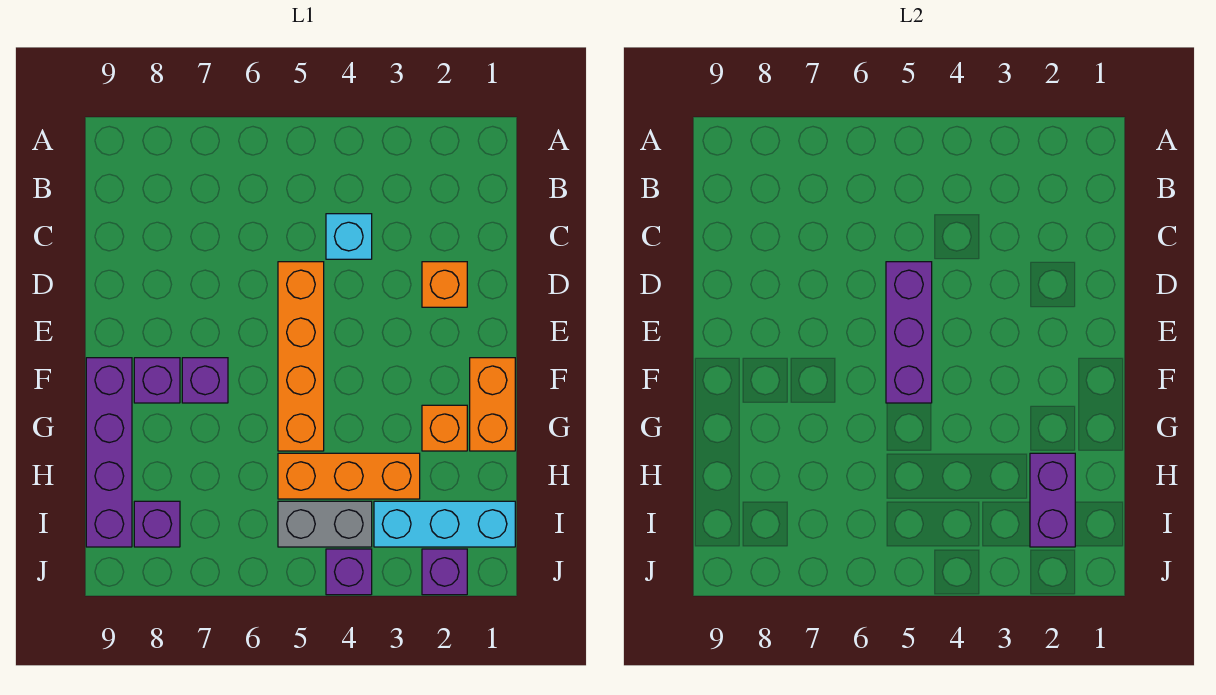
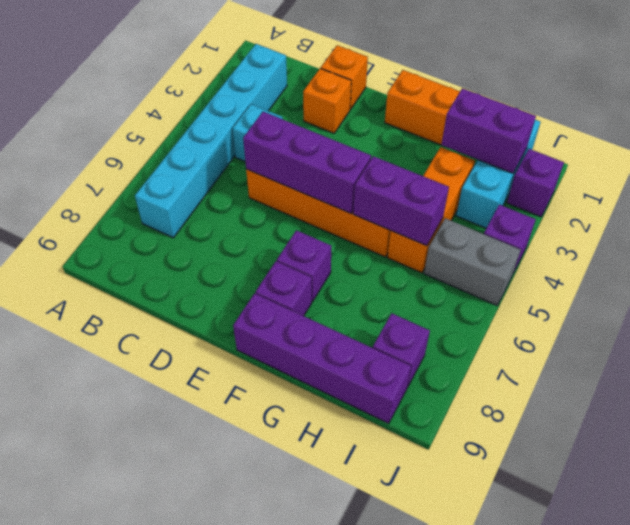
none -> cyan brick B2:B7 level 1
orange brick G2 level 1 -> orange brick D1 level 1
none -> purple brick G5:H5 level 2
grey brick I4:I5 level 1 -> grey brick I5:J5 level 1

